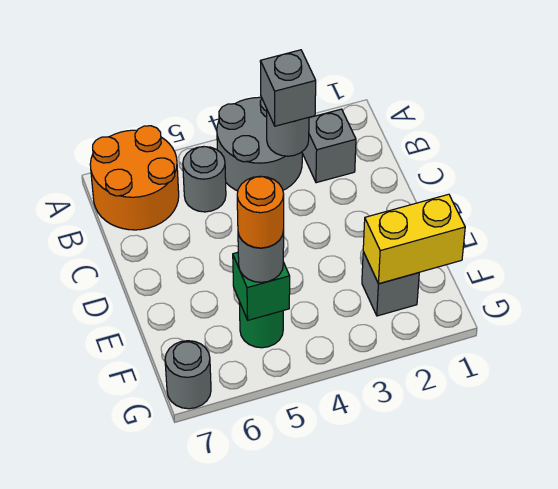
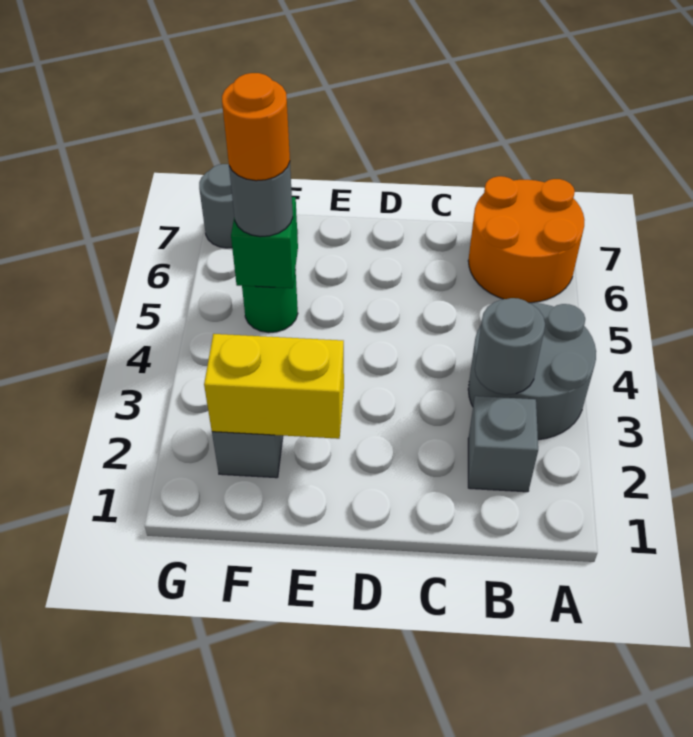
grey brick B3 level 3 -> none
grey round brick B5 level 1 -> none
yellow brick F1:F2 level 2 -> yellow brick E2:F2 level 2

